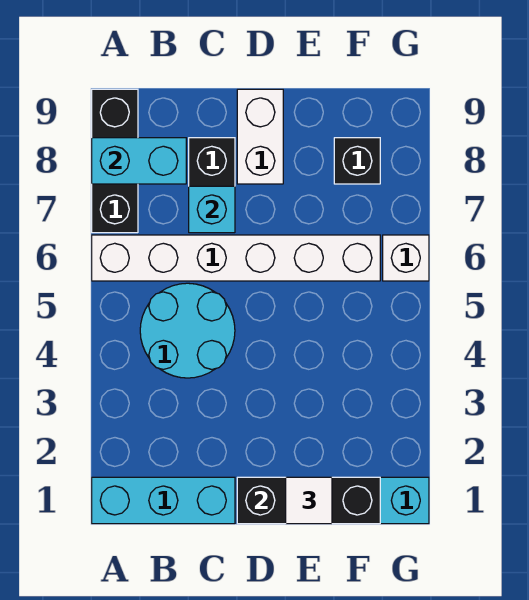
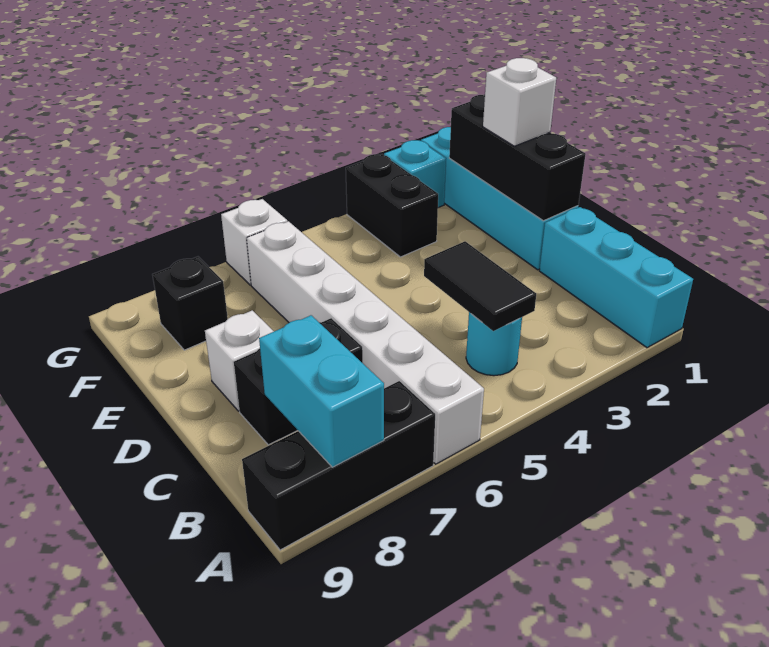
cyan round brick B4:C5 level 1 -> cyan round brick B4 level 1
none -> black tile B4:C4 level 2
cyan brick C7 level 2 -> cyan brick G2 level 1
white brick D8:D9 level 1 -> white brick D8 level 1
white tile E1 level 3 -> white brick E1 level 3
none -> black brick F3:G3 level 1

